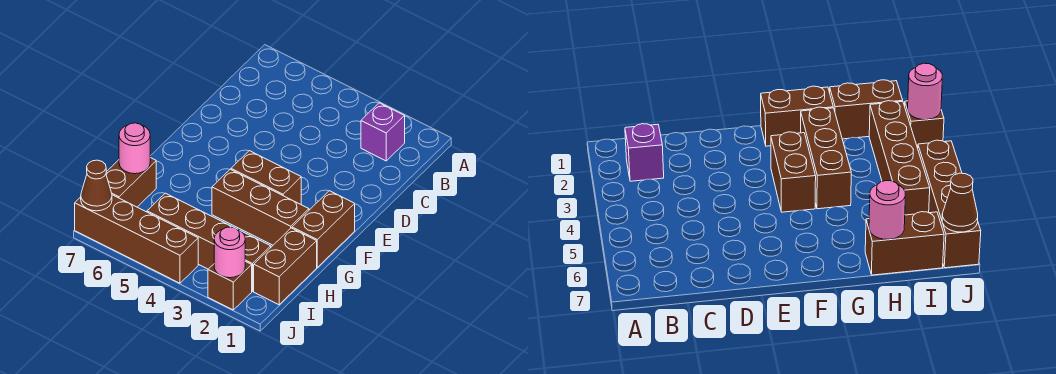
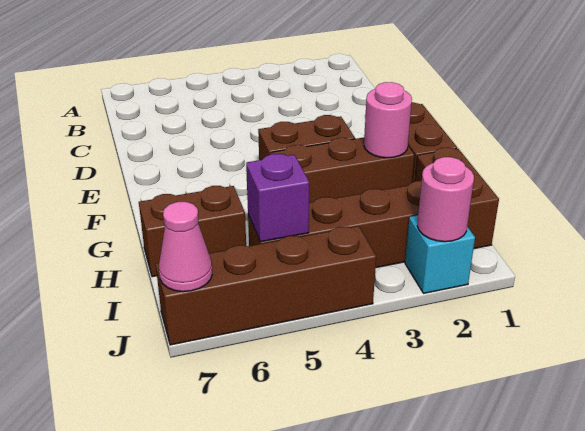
purple brick B2 level 1 -> purple brick I5 level 2
brown brick H7:I7 level 1 -> brown brick H6:H7 level 1
pink round brick H7 level 2 -> pink round brick G2 level 2
brown brick J2 level 1 -> cyan brick J2 level 1
brown cone J7 level 2 -> pink cone J7 level 2

